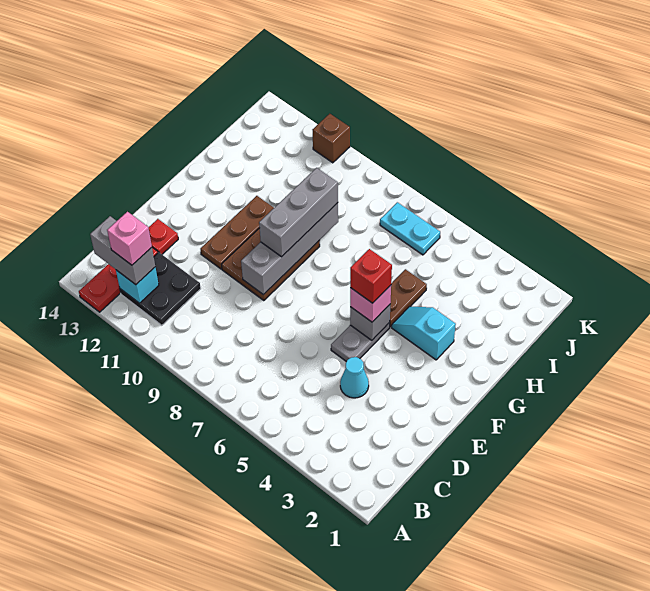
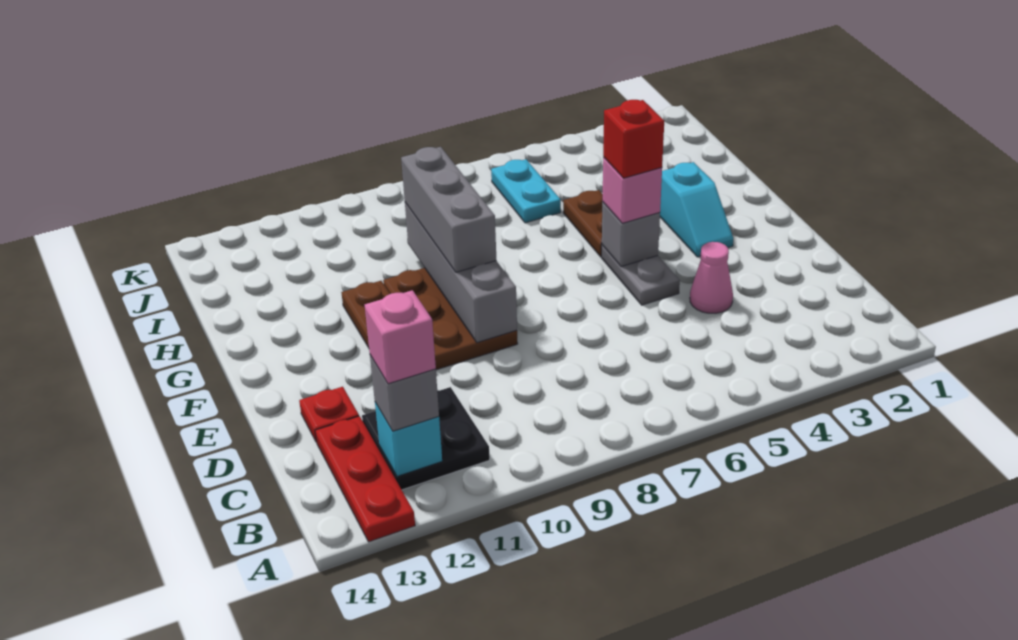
grey brick B12:B13 level 3 -> grey brick B12 level 3
cyan cone D4 level 1 -> pink cone D4 level 1
cyan slope G3:G4 level 1 top 3 -> cyan slope F3:G3 level 1 top G
cyan plate J6:J7 level 1 -> cyan plate I6:J6 level 1
brown brick K11 level 1 -> none

